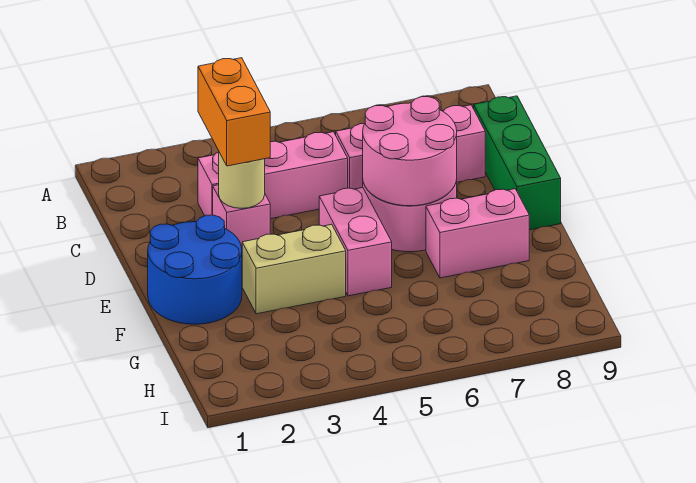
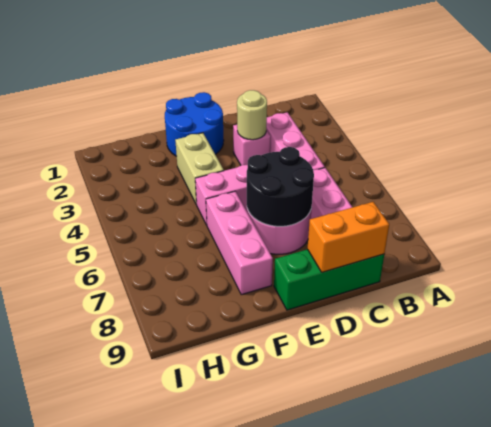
orange brick C3:D3 level 3 -> orange brick C9:D9 level 2
pink round brick D6:E7 level 2 -> black round brick D6:E7 level 2
pink brick F7:F8 level 1 -> pink brick F6:F8 level 1

